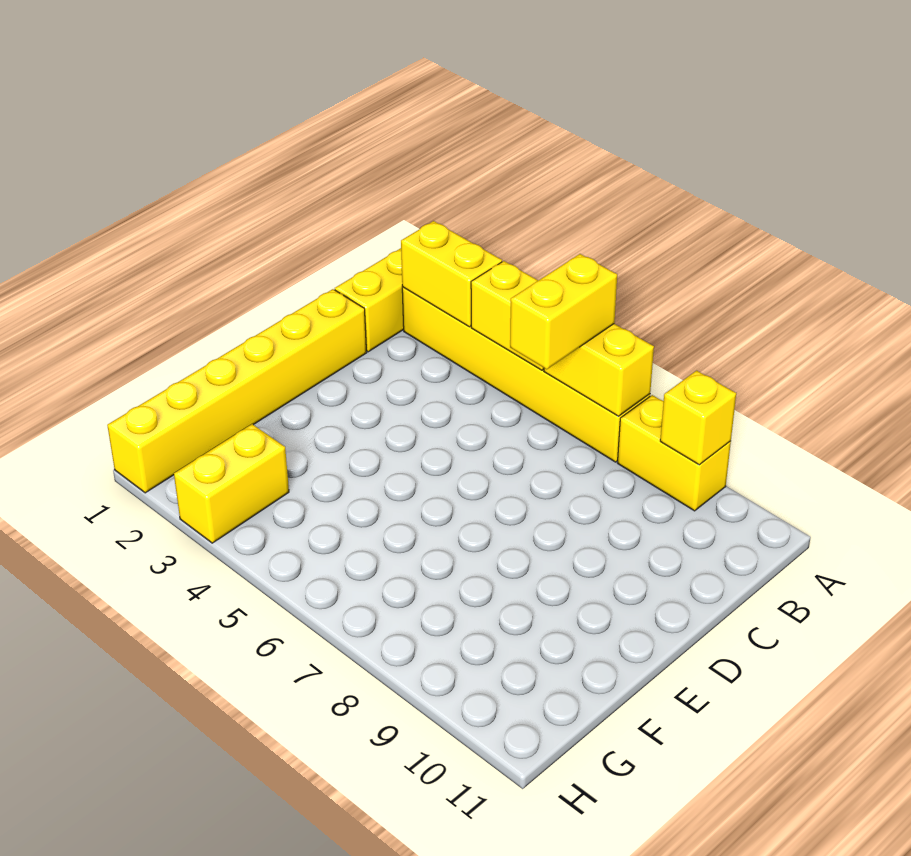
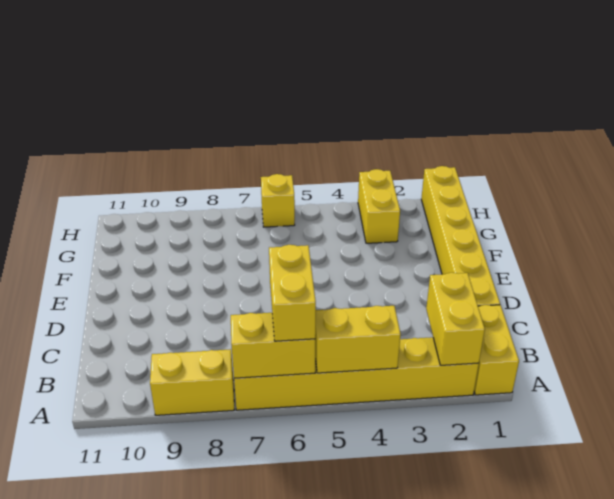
yellow brick A2:A3 level 2 -> yellow brick A2:B2 level 2
yellow brick A9 level 2 -> yellow brick H6 level 1

